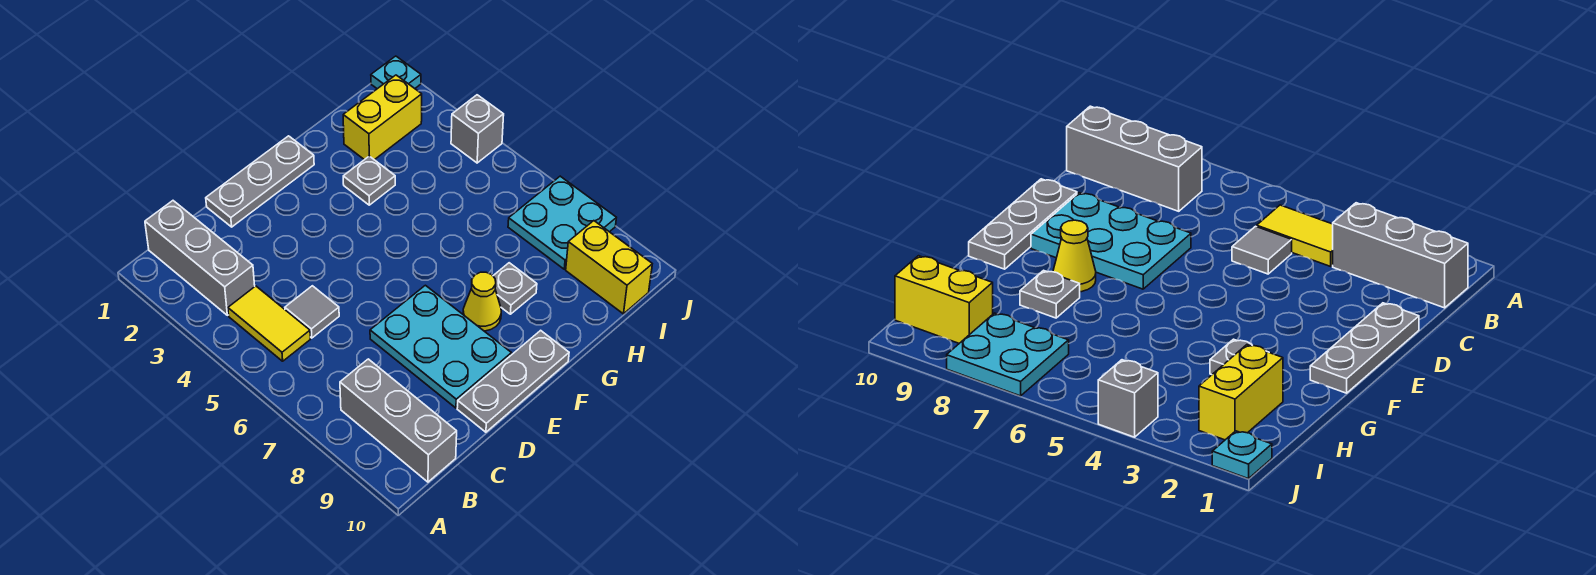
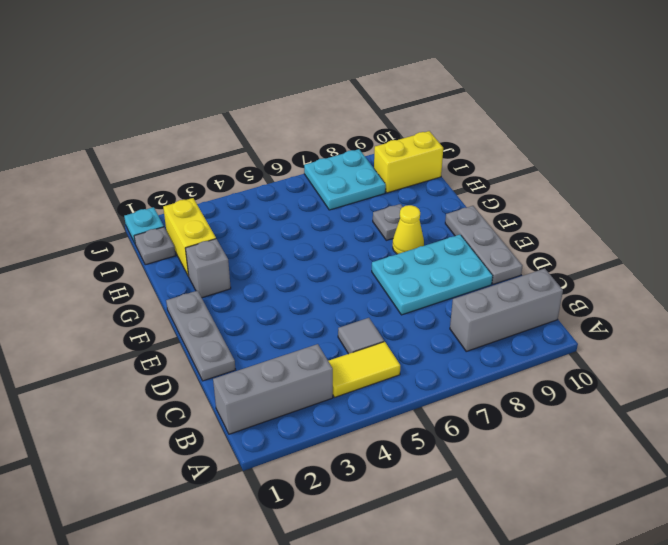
grey plate G3 level 1 -> grey plate I1 level 1
grey brick J4 level 1 -> grey brick G2 level 1

